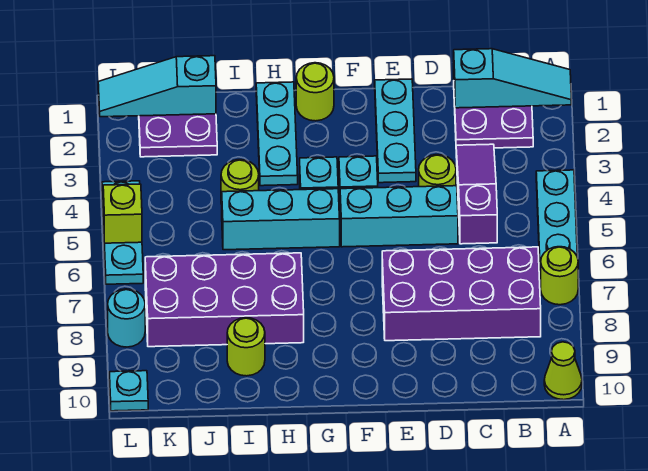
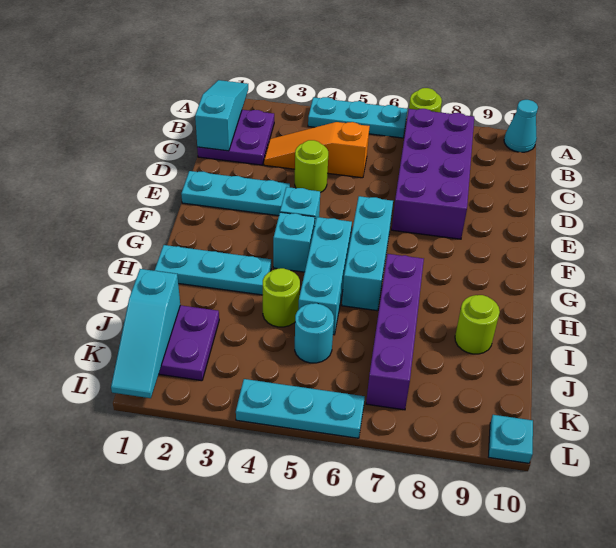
lime cone A10 level 1 -> cyan cone A10 level 1
purple slope C3:C5 level 1 top 5 -> orange slope C3:C5 level 1 top 5
cyan brick D5:F5 level 1 -> cyan brick F6:H6 level 1
lime round brick G1 level 1 -> none
purple brick H7:K8 level 1 -> purple brick H7:K7 level 1
lime brick L5 level 2 -> none
cyan round brick L8 level 1 -> cyan round brick J5 level 1

